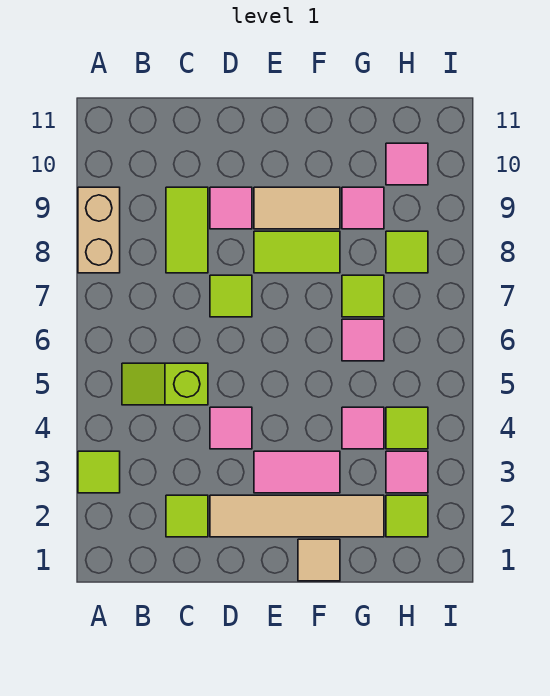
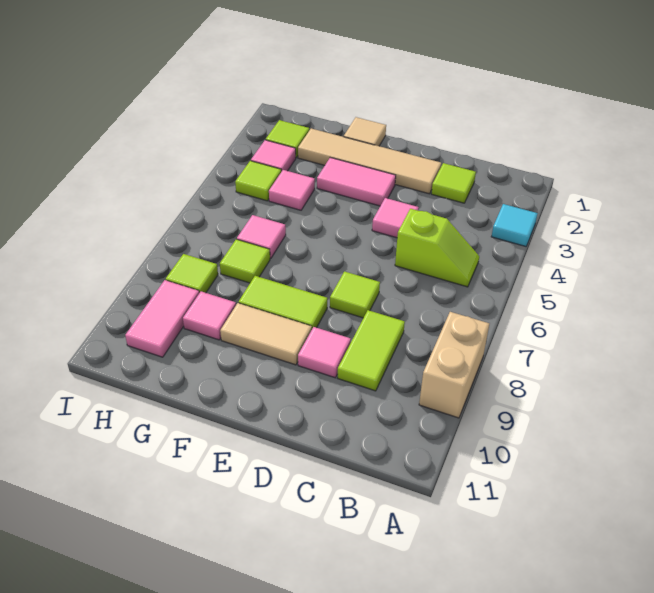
lime tile A3 level 1 -> cyan tile A3 level 1
pink tile H10 level 1 -> pink tile H9:H10 level 1

